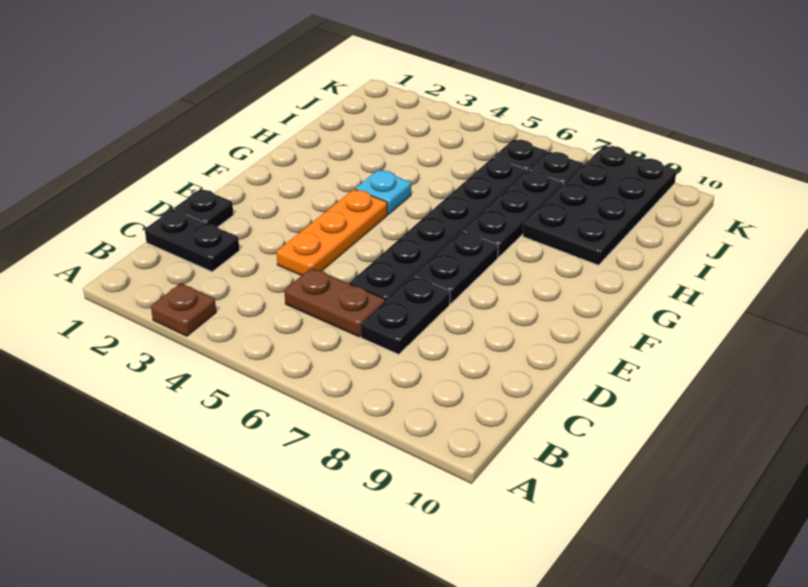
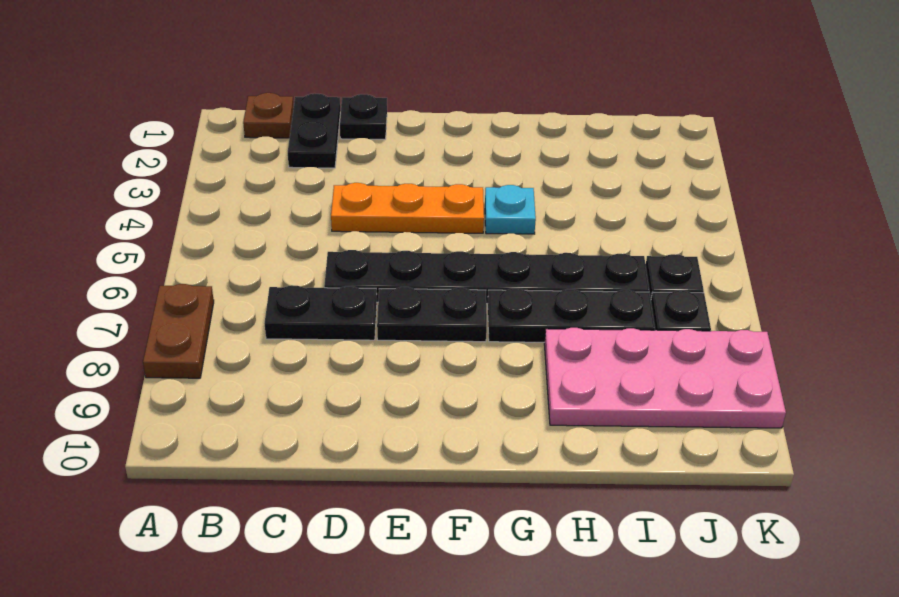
brown plate A3 level 1 -> brown plate B1 level 1
brown plate C5:C6 level 1 -> brown plate A7:A8 level 1
black plate H8:K9 level 1 -> pink plate H8:K9 level 1

